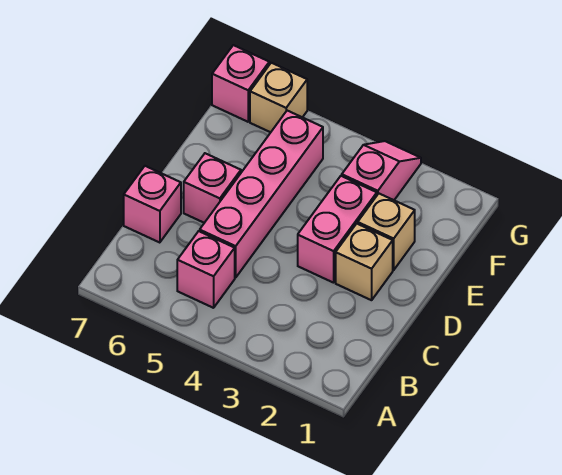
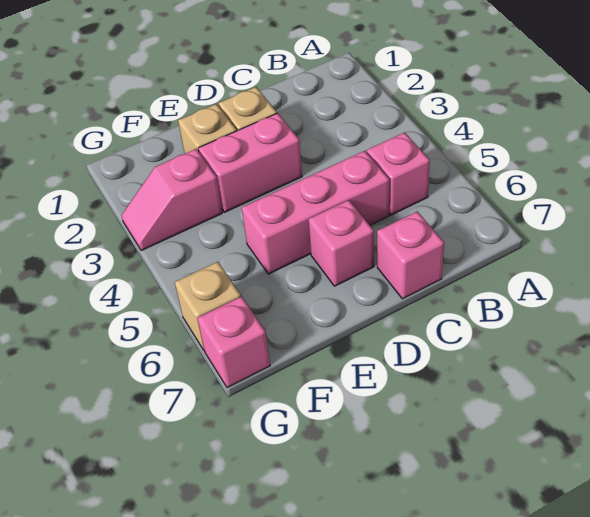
pink brick C5:F5 level 1 -> pink brick C5:E5 level 1

